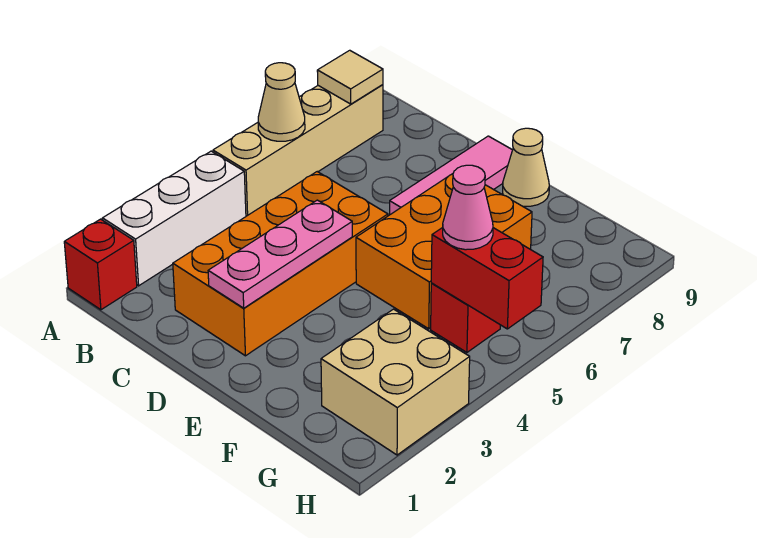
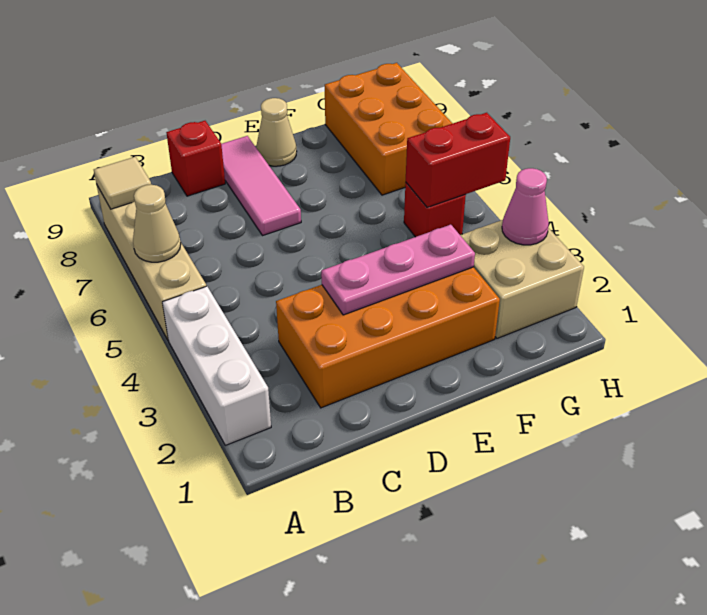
red brick A1 level 1 -> red brick C9 level 1
orange brick C2:D5 level 1 -> orange brick C2:F3 level 1
pink plate D2:D4 level 2 -> pink plate D3:F3 level 2
orange brick E5:F7 level 1 -> orange brick G7:H9 level 1
pink cone G5 level 3 -> pink cone H3 level 2

